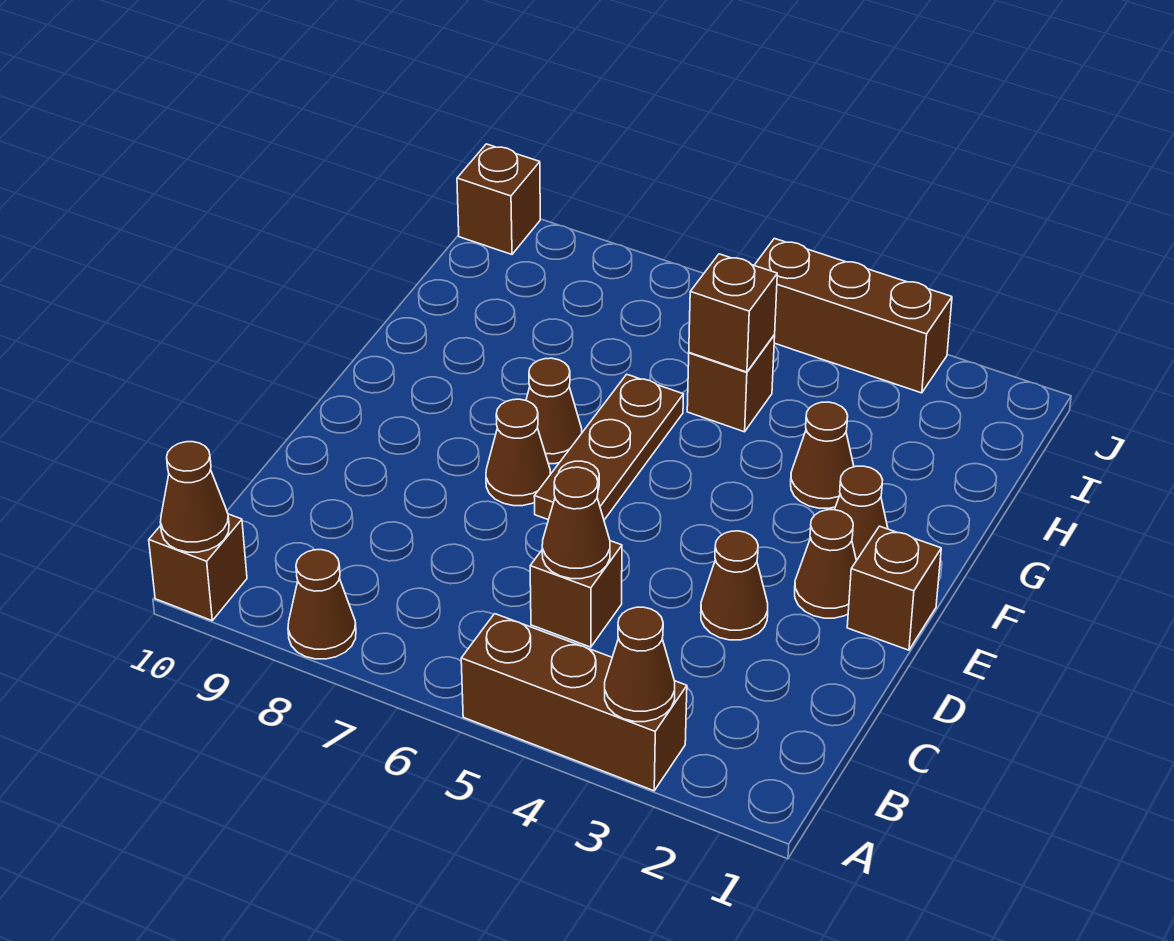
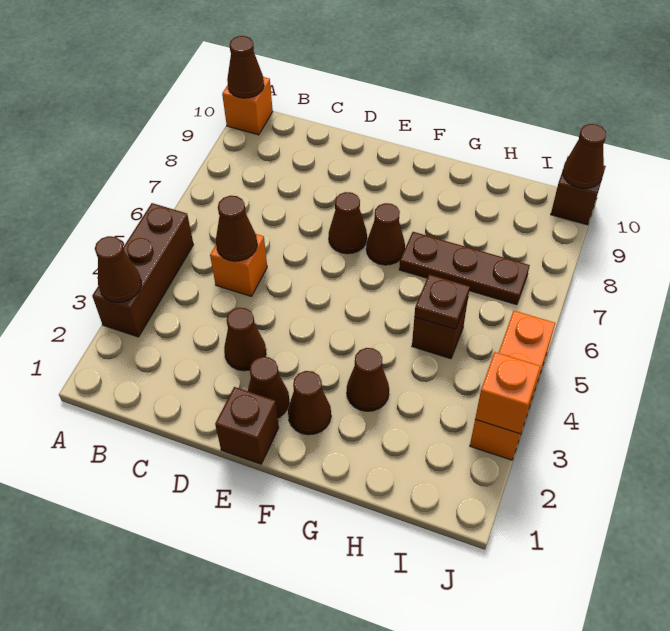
brown cone A8 level 1 -> brown cone J10 level 2
brown brick A10 level 1 -> orange brick A10 level 1
brown brick C5 level 1 -> orange brick C5 level 1
brown plate E6:G6 level 1 -> brown plate G7:I7 level 1
brown brick H5 level 2 -> brown plate H5 level 2
brown brick J3:J5 level 1 -> orange brick J3:J5 level 1
none -> orange brick J3 level 2

